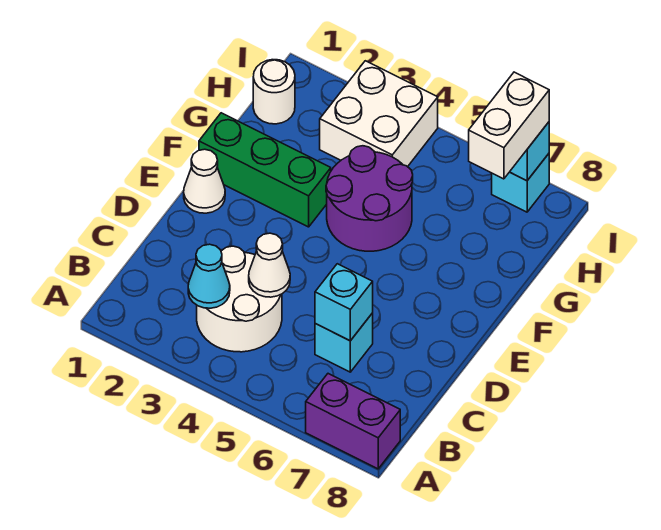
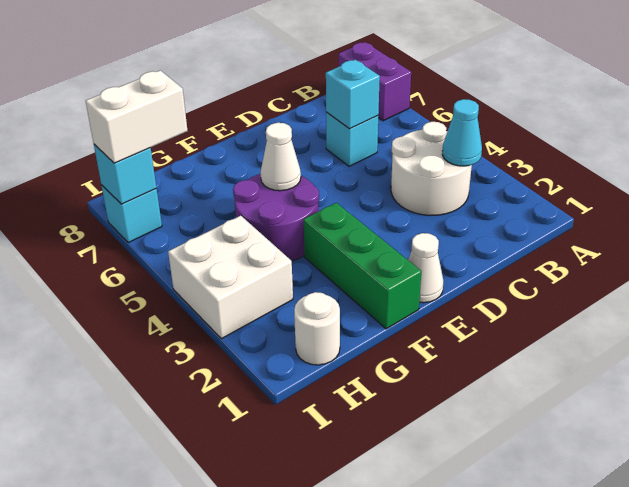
white cone C4 level 2 -> white cone F5 level 2

